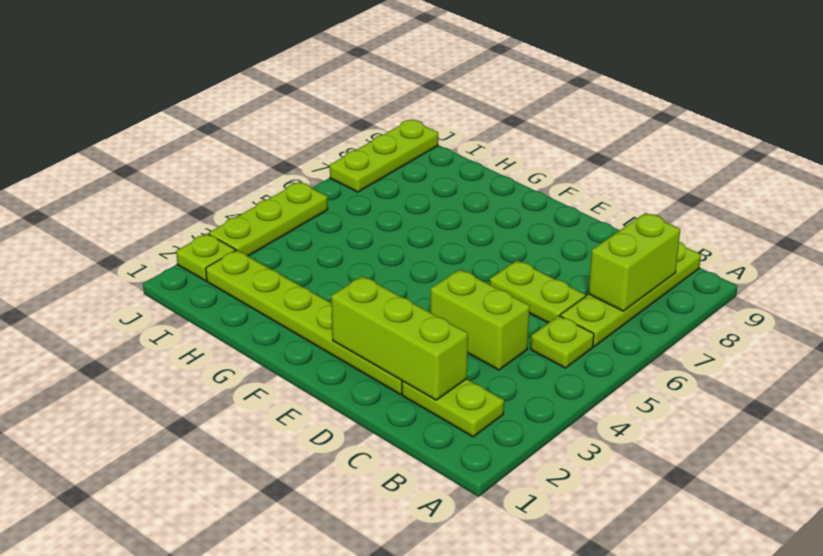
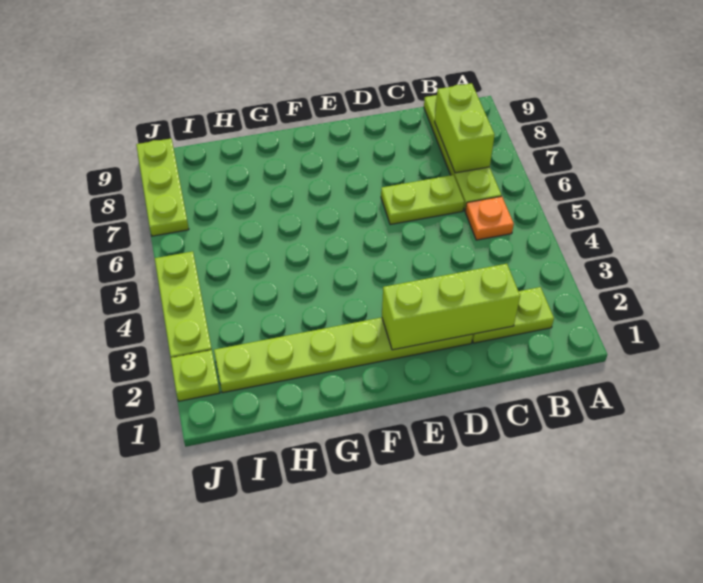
lime plate B5 level 1 -> orange plate B5 level 1
lime brick C4:D4 level 1 -> none

